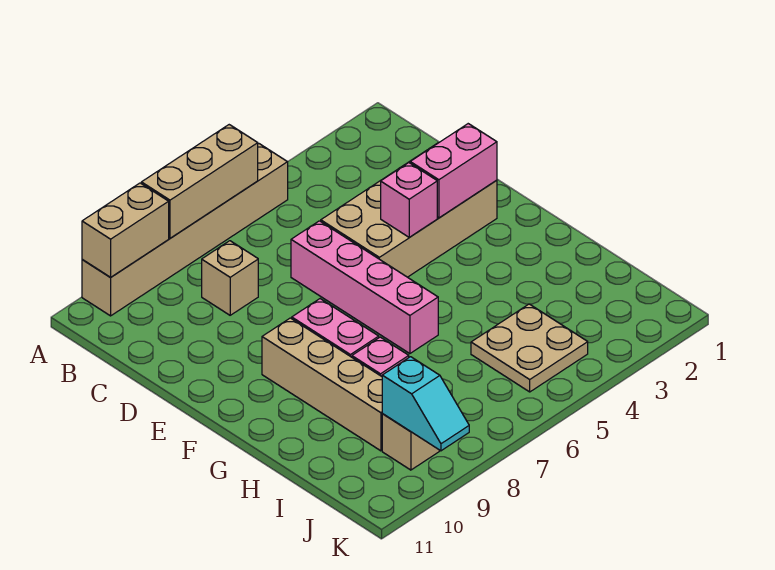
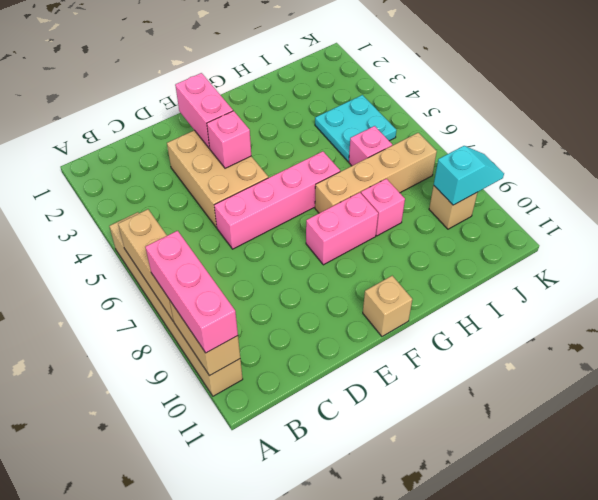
none -> pink brick A8:A10 level 3
tan brick C8 level 1 -> tan brick F11 level 1
tan brick D2:E5 level 1 -> tan brick D3:E5 level 1
tan brick F9:I9 level 1 -> tan brick G7:J7 level 1
tan plate I4:J5 level 1 -> cyan plate I4:J5 level 1
none -> pink brick I6 level 1

